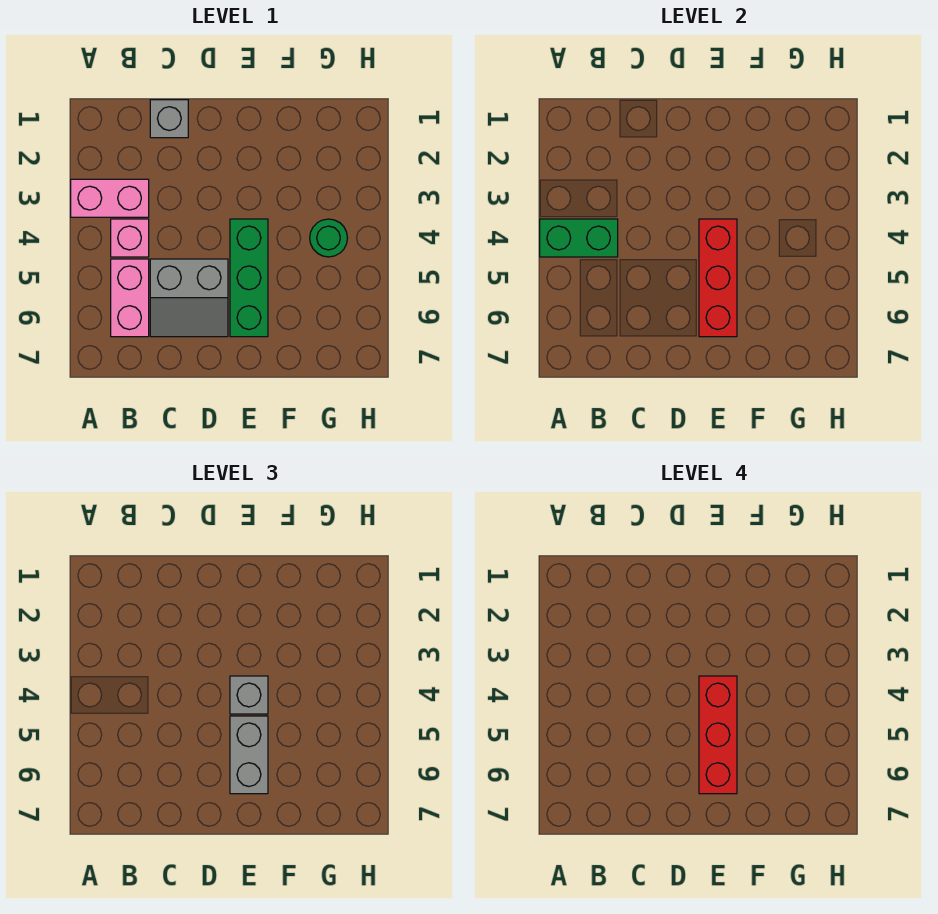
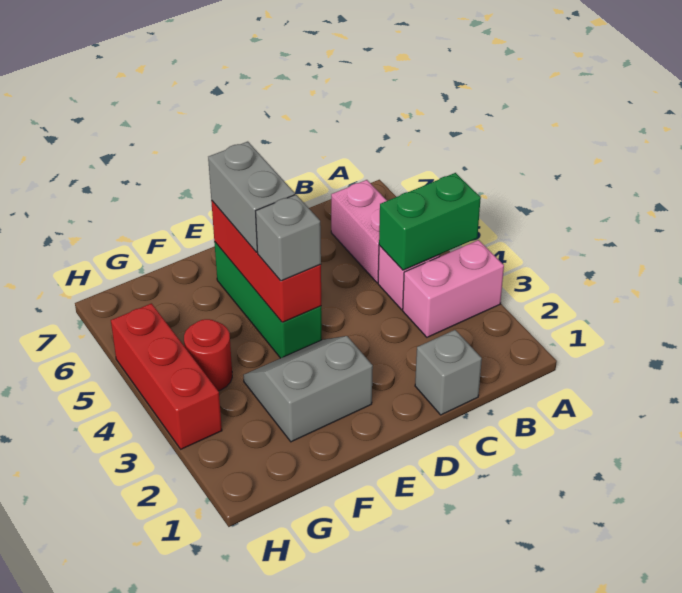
grey slope C5:D6 level 1 top 5 -> grey slope E2:F3 level 1 top 2
red brick E4:E6 level 4 -> red brick H3:H5 level 1
green round brick G4 level 1 -> red round brick G4 level 1

